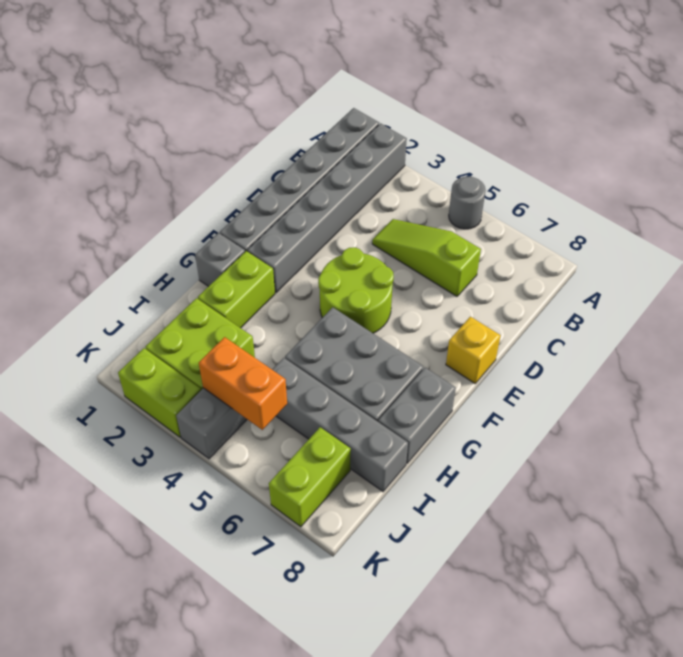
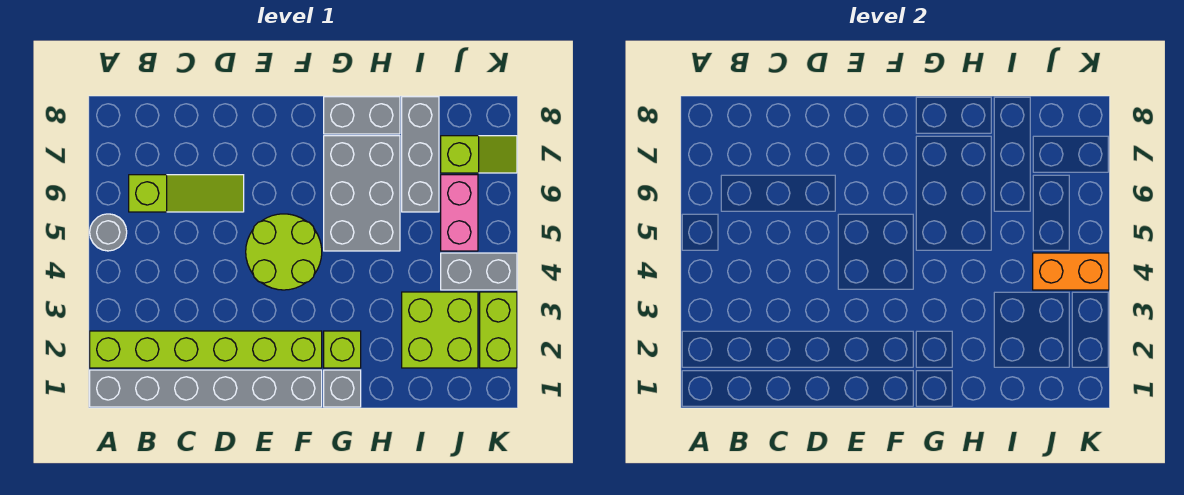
grey brick A2:F2 level 1 -> lime brick A2:F2 level 1
lime slope C4:C6 level 1 top 6 -> lime slope B6:D6 level 1 top B
yellow brick E8 level 1 -> none
lime brick G2:H2 level 1 -> lime brick G2 level 1
grey brick I5:I8 level 1 -> grey brick I6:I8 level 1
orange brick J4:J5 level 2 -> orange brick J4:K4 level 2
none -> pink brick J5:J6 level 1
lime brick J7:K7 level 1 -> lime slope J7:K7 level 1 top J

